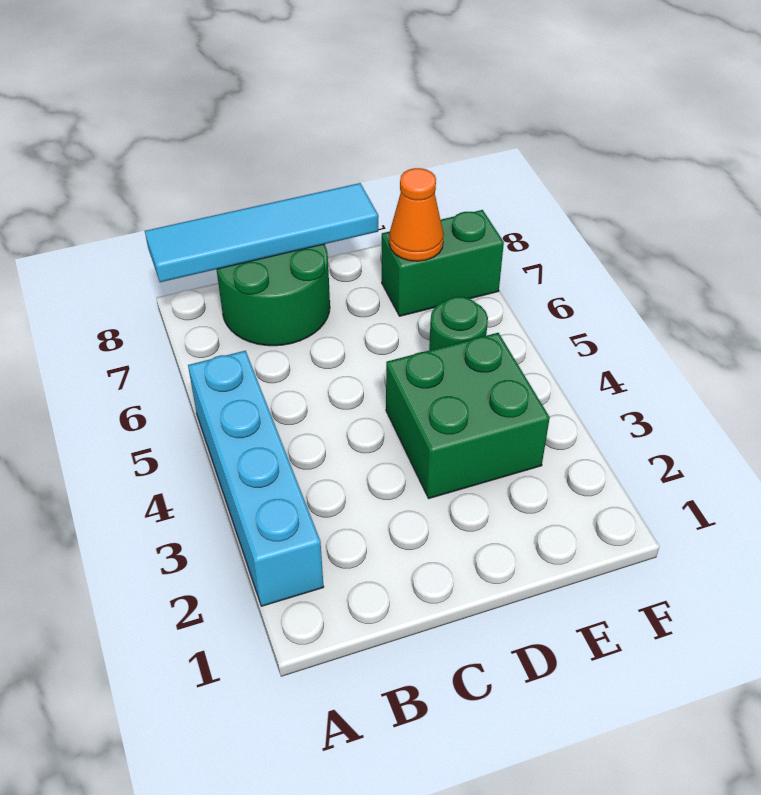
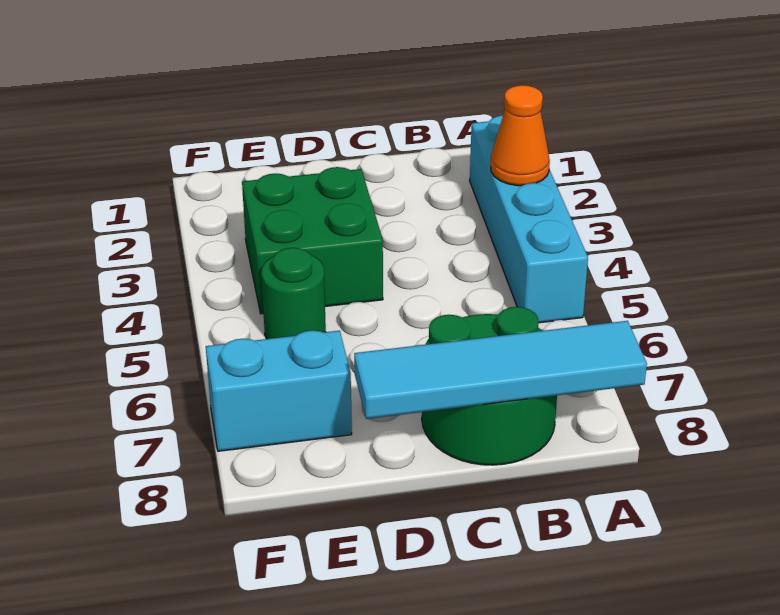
green brick E7:F7 level 1 -> cyan brick E7:F7 level 1
orange cone E7 level 2 -> orange cone A3 level 2

